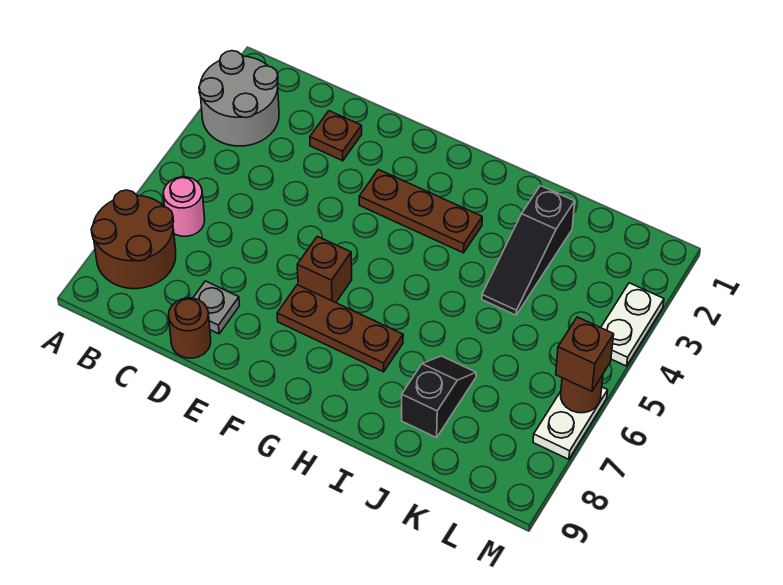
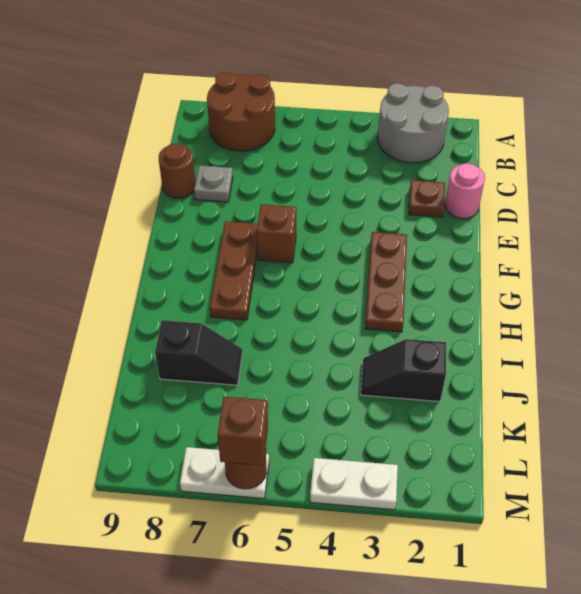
pink round brick B6 level 1 -> pink round brick D1 level 1
black slope J2:J4 level 1 top 2 -> black slope J2:J3 level 1 top 2

